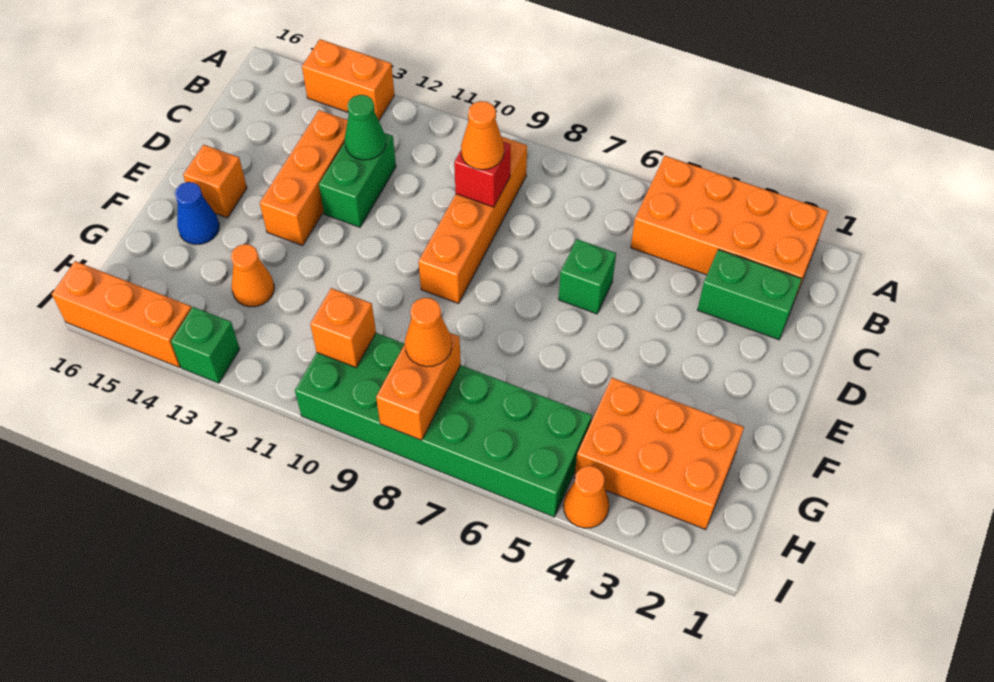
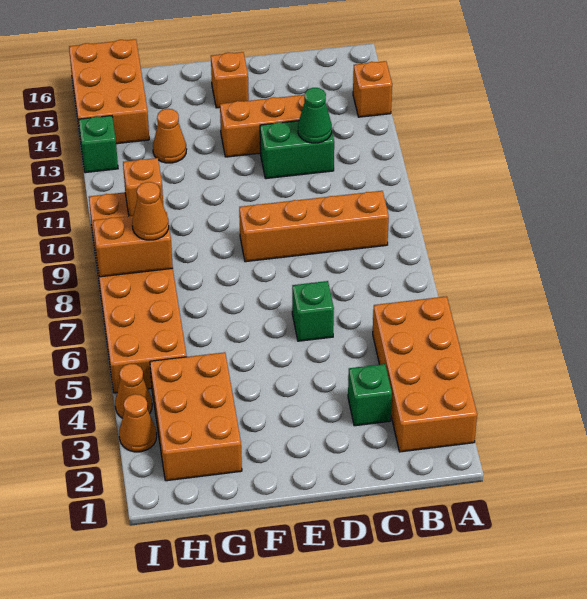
orange brick A13:A14 level 1 -> orange brick A14 level 1
green brick C2:C3 level 1 -> green brick C3 level 1
red brick C9 level 2 -> none
orange cone C9 level 3 -> orange cone I3 level 1
blue cone F15 level 1 -> none
green brick H5:I10 level 1 -> orange brick H5:I10 level 1
orange brick I14:I16 level 1 -> orange brick H14:I16 level 1

